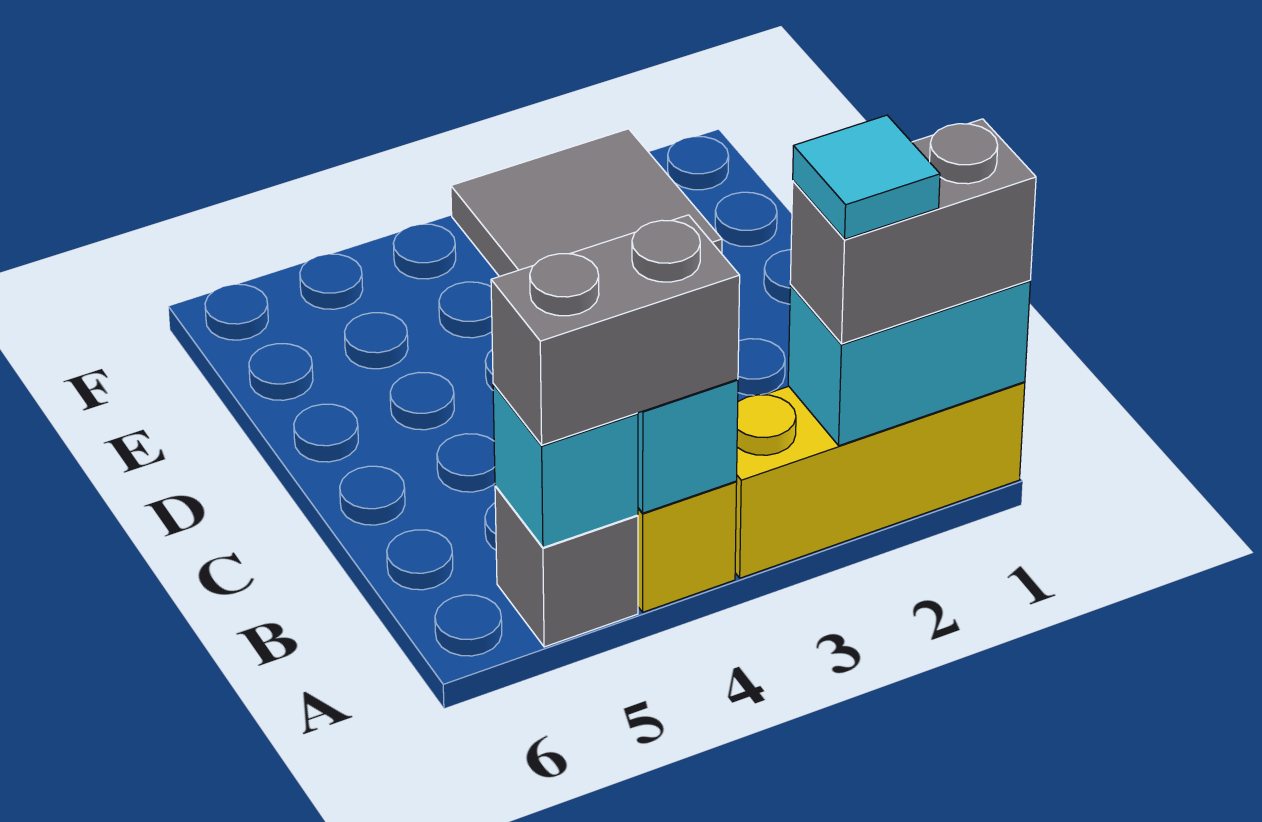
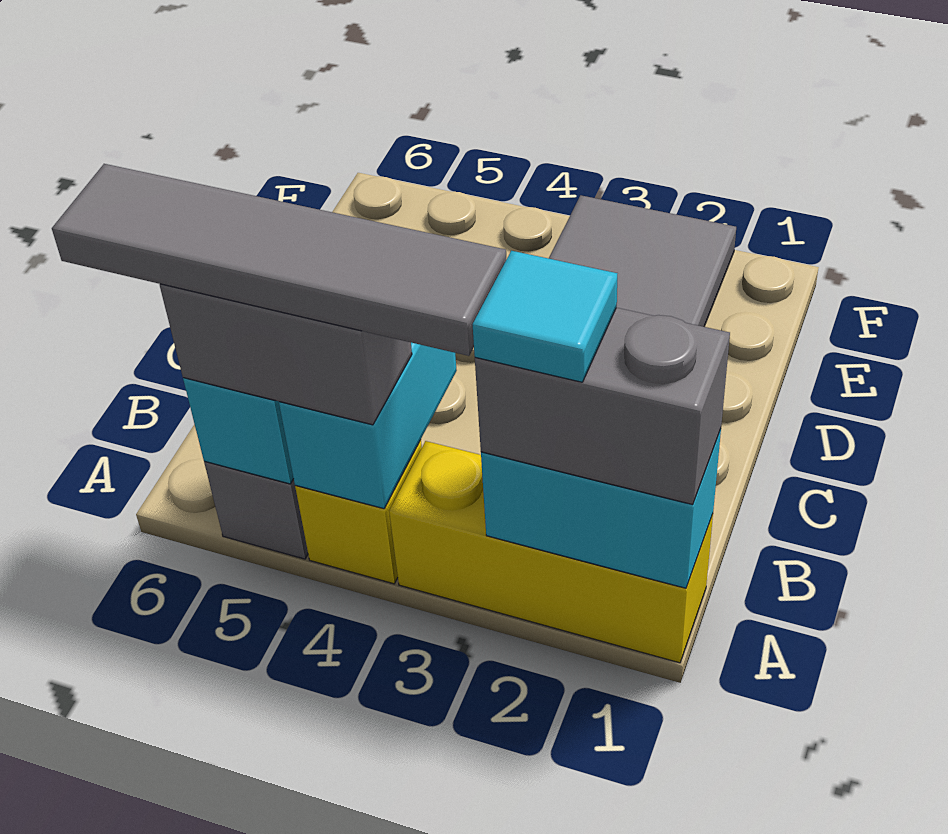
none -> grey tile A3:A6 level 4

